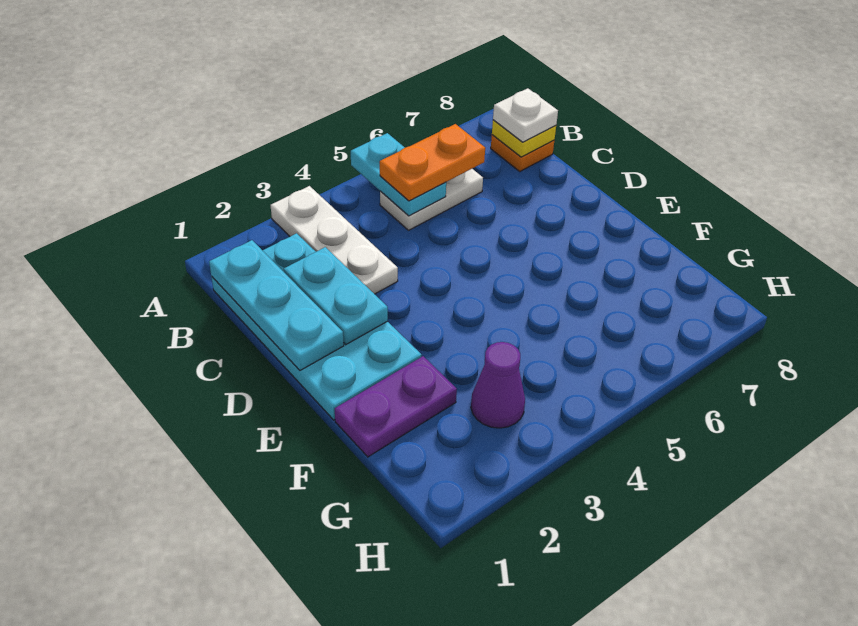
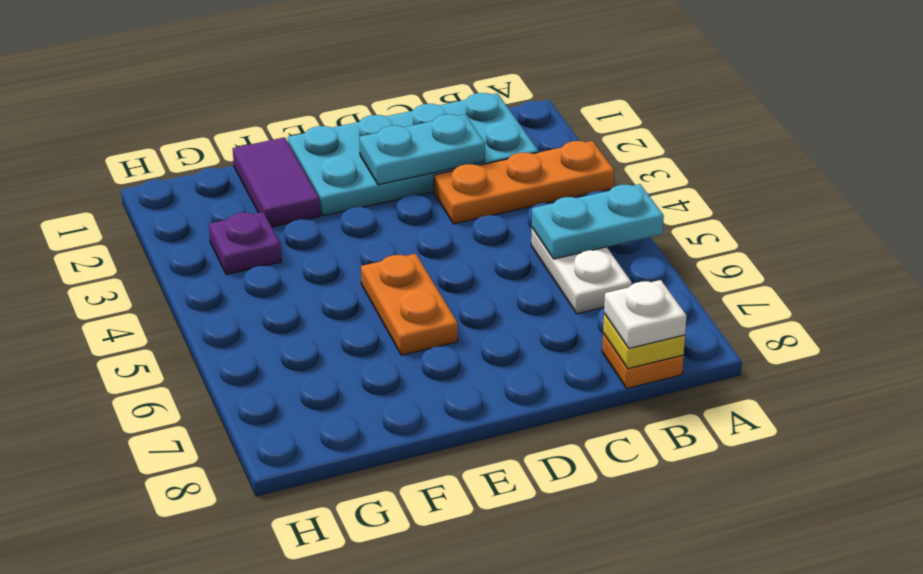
white plate A3:C3 level 1 -> orange plate A3:C3 level 1
cyan plate B1:D1 level 2 -> none
orange plate B5:B6 level 3 -> orange plate E5:E6 level 1
purple plate F1:F2 level 1 -> purple tile F1:F2 level 1
purple cone G3 level 1 -> purple plate G3 level 1

